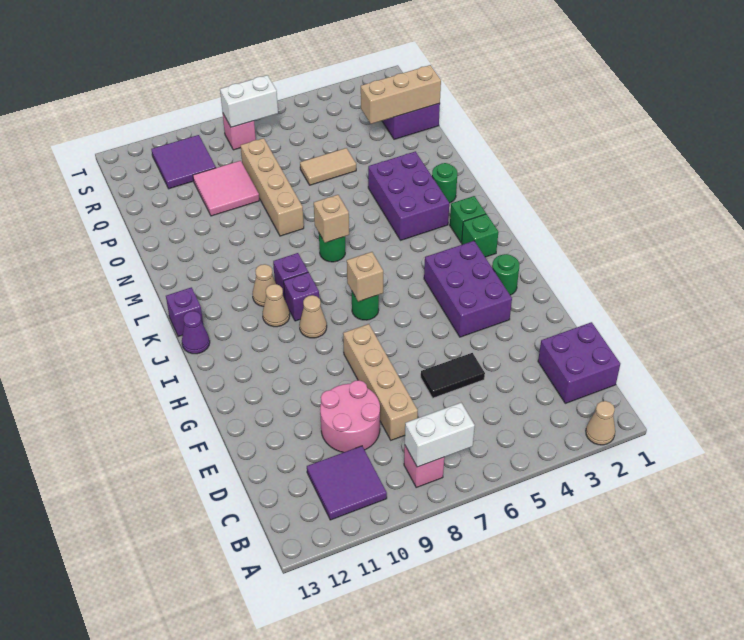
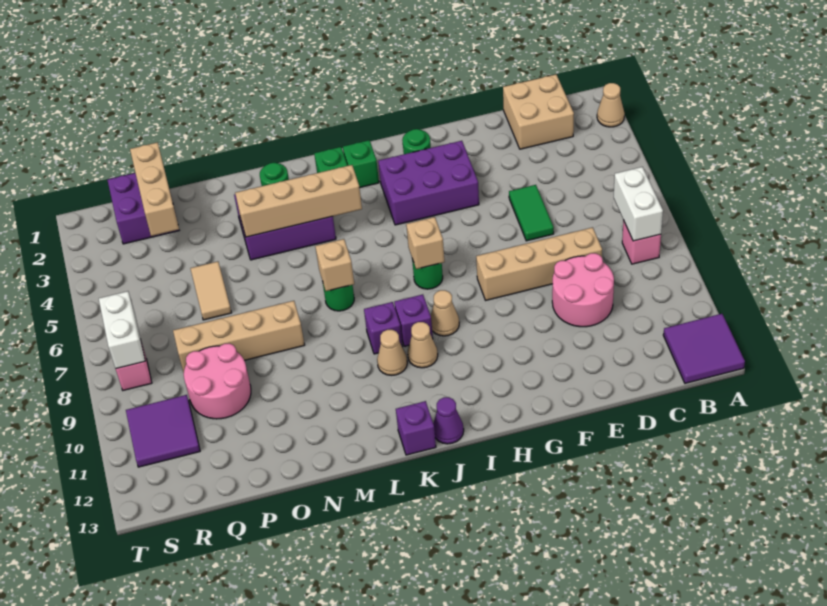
purple tile B10:C11 level 1 -> purple tile A12:B13 level 1
purple brick C1:D2 level 1 -> tan brick C1:D2 level 1
black tile E5:E6 level 1 -> green tile E5:E6 level 1
none -> tan brick K4:N4 level 2
pink tile P9:Q10 level 1 -> pink round brick P9:Q10 level 1

